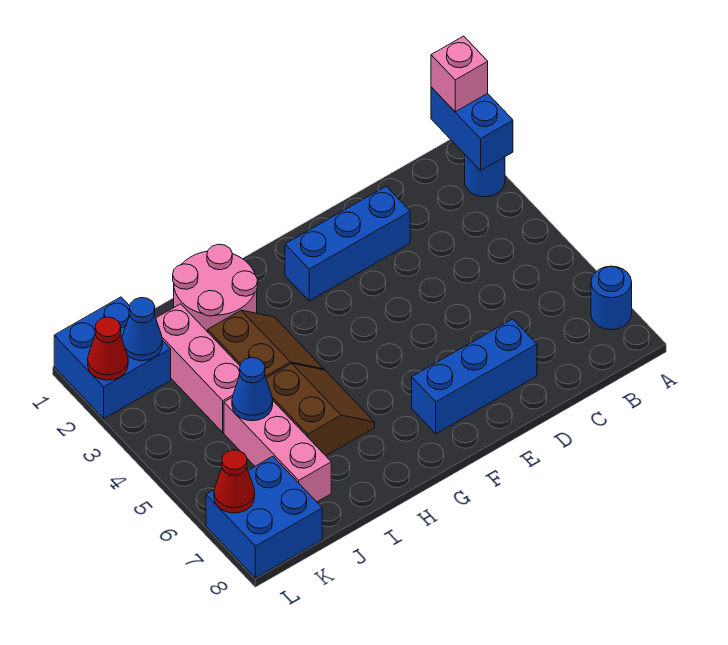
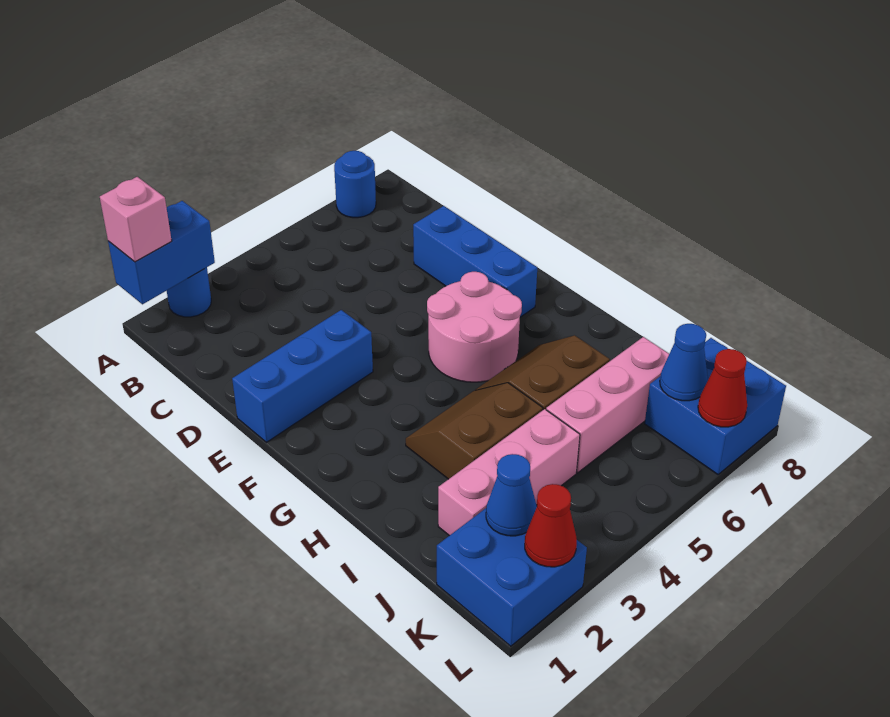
blue brick D2:F2 level 1 -> blue brick E1:E3 level 1
pink round brick H1:I2 level 1 -> pink round brick F5:G6 level 1
blue cone J5 level 2 -> blue cone K7 level 2

